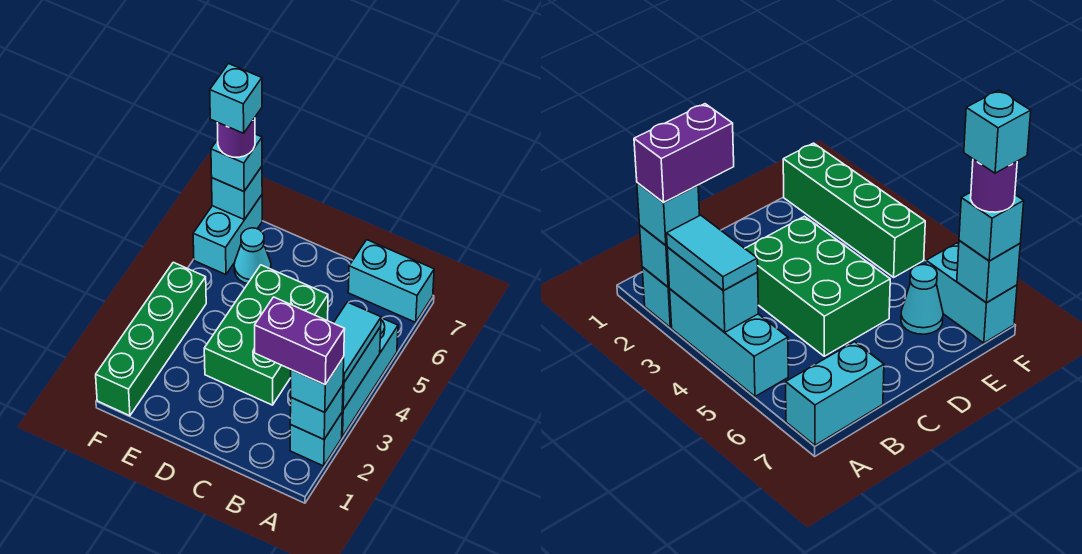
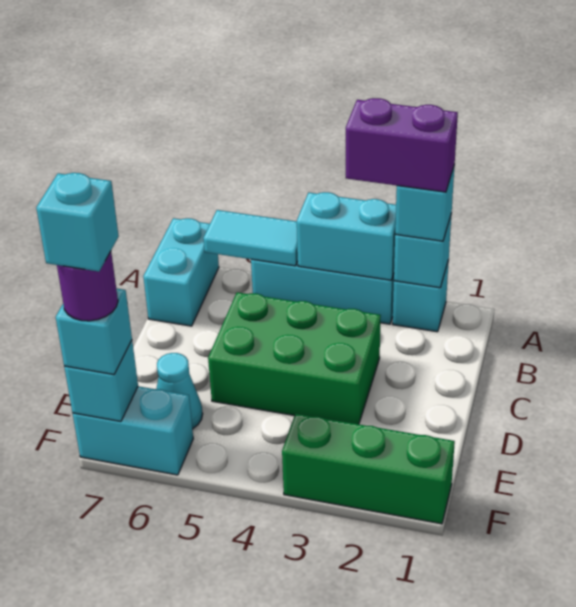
purple brick A2:B2 level 4 -> purple brick A2:A3 level 4
cyan tile A3:A4 level 3 -> cyan tile A5:A6 level 2
green brick F1:F4 level 1 -> green brick F1:F3 level 1

